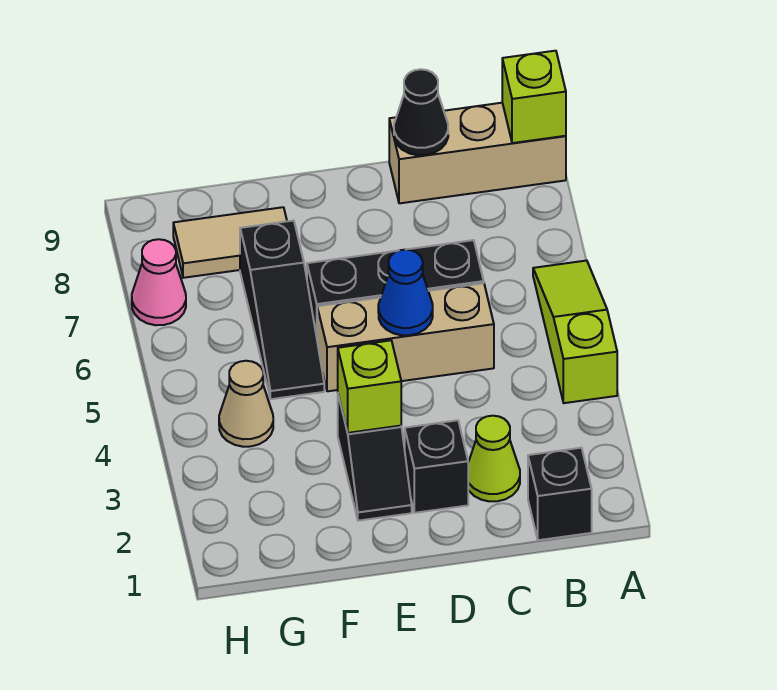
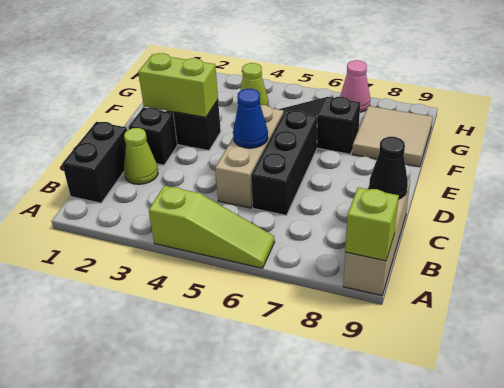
black brick B1 level 1 -> black brick B1:C1 level 1
lime brick E3 level 2 -> lime brick E2:E3 level 2
tan tile F8:G8 level 1 -> tan tile F8:G9 level 1
tan cone G4 level 1 -> lime cone G4 level 1

